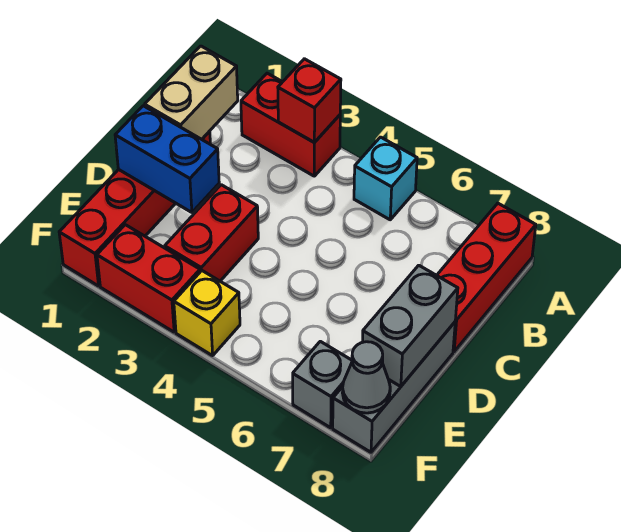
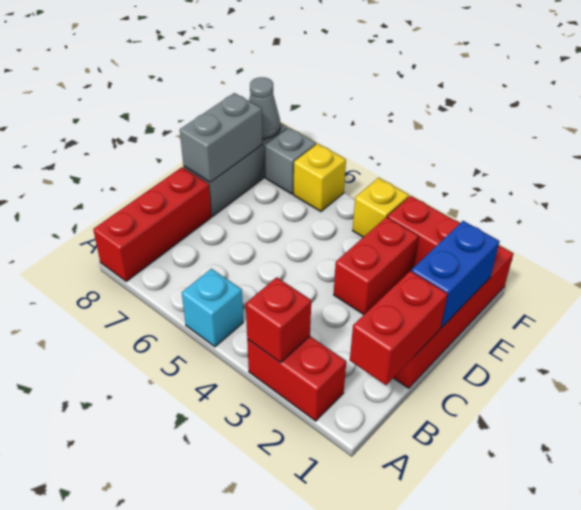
tan brick B1:C1 level 2 -> red brick B1:C1 level 2
blue brick D1:D2 level 2 -> blue brick D1:E1 level 2
none -> yellow brick F6 level 1

